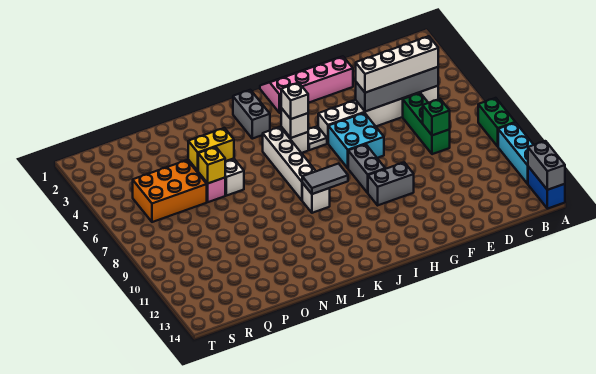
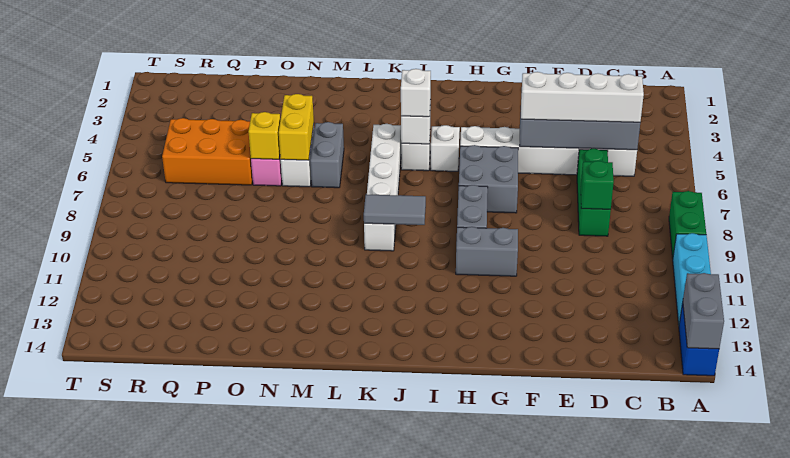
pink slope F1:I2 level 1 top 2 -> none
cyan brick G6:H7 level 1 -> grey brick G6:H7 level 1
white plate I5 level 1 -> white brick I5 level 1
grey brick K2:K3 level 1 -> grey brick M5:M6 level 1
yellow brick N5:O5 level 2 -> yellow brick N5:N6 level 2

